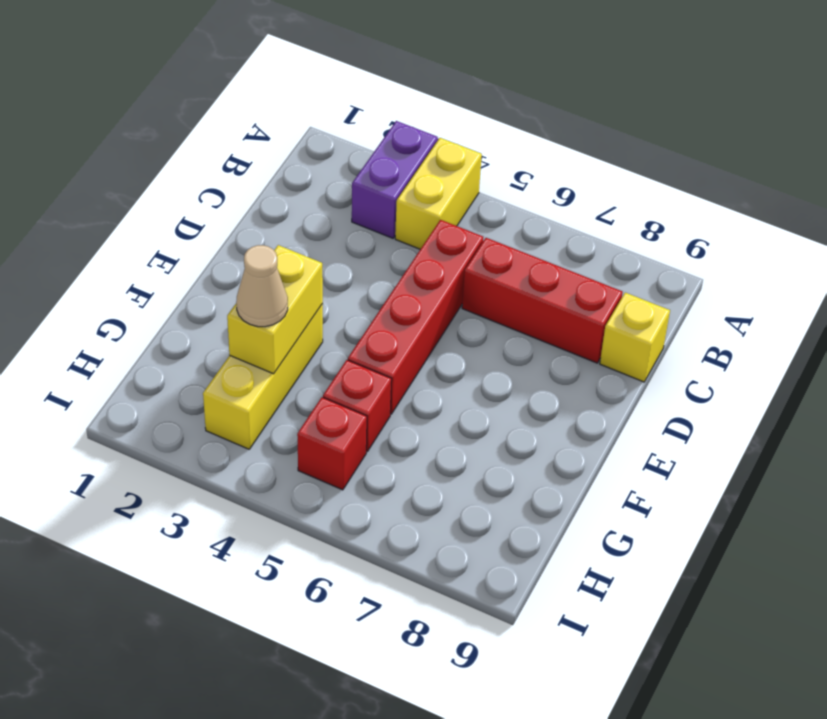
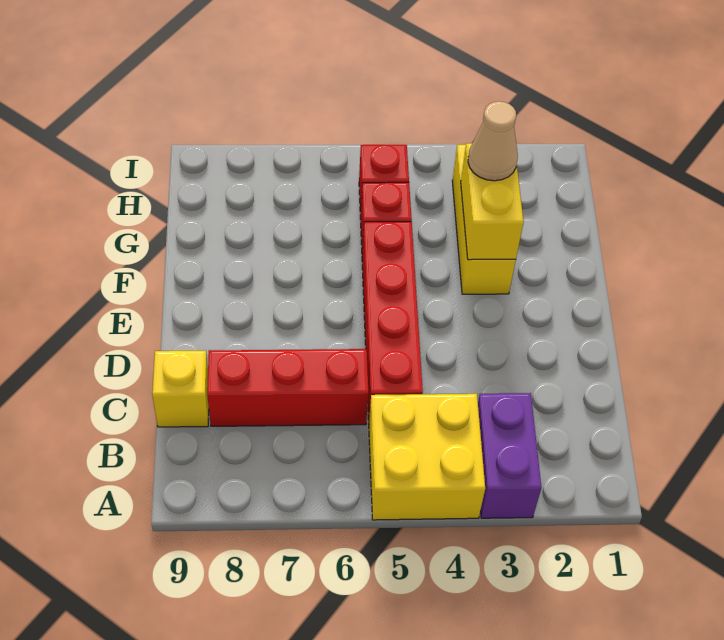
yellow brick A4:B4 level 1 -> yellow brick A4:B5 level 1

